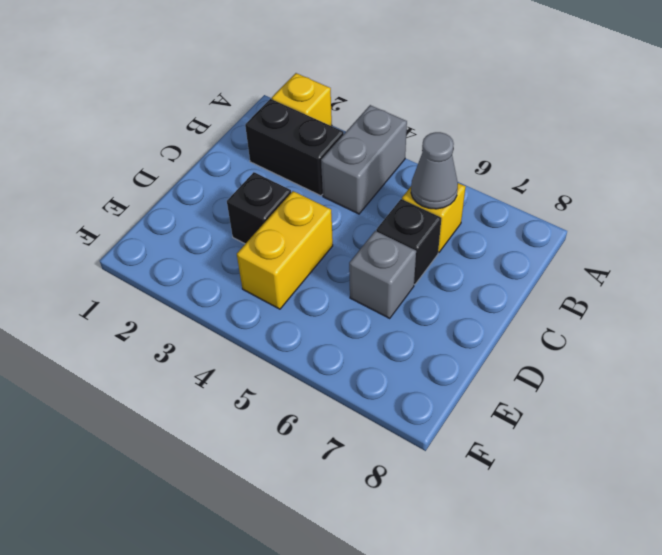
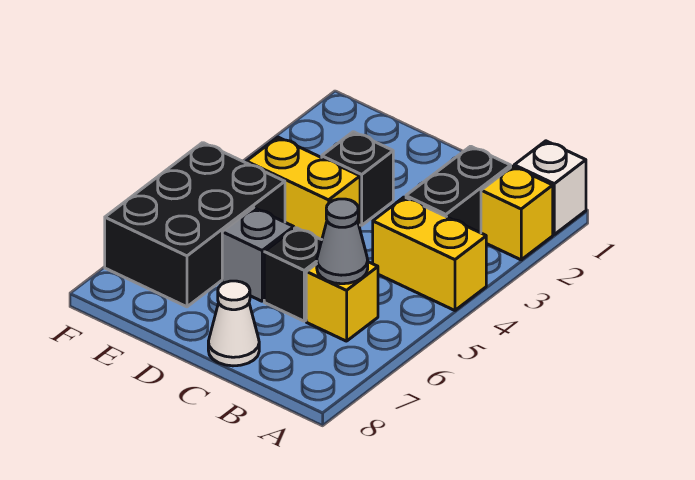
none -> white brick A1 level 1
grey brick A4:B4 level 1 -> yellow brick A4:B4 level 1
none -> white cone C8 level 1
none -> black brick E5:F7 level 1

